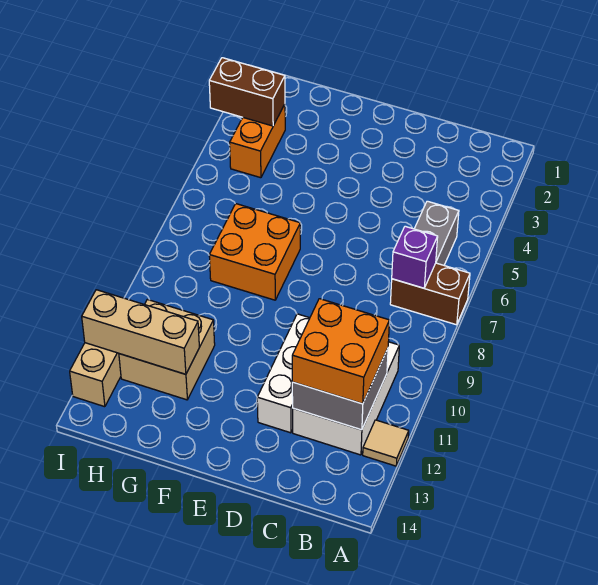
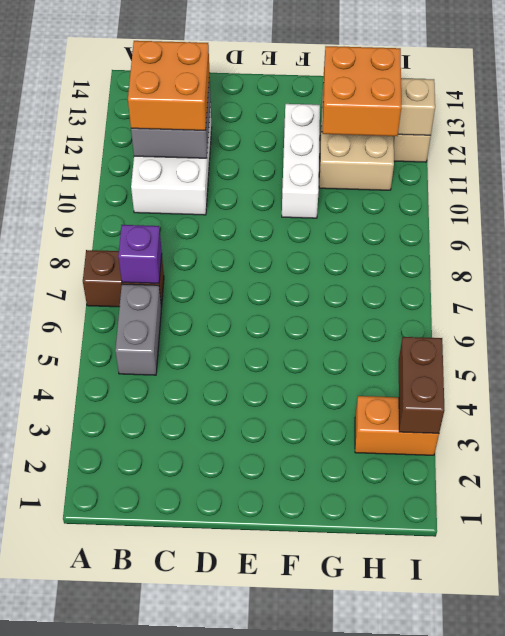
tan tile A12 level 1 -> none
white brick D10:D12 level 1 -> white brick F10:F12 level 1
orange brick F7:G8 level 1 -> orange brick G11:H12 level 3
orange brick H3:H4 level 1 -> orange brick H3:I3 level 1
brown brick H3:I3 level 2 -> brown brick I3:I4 level 2

